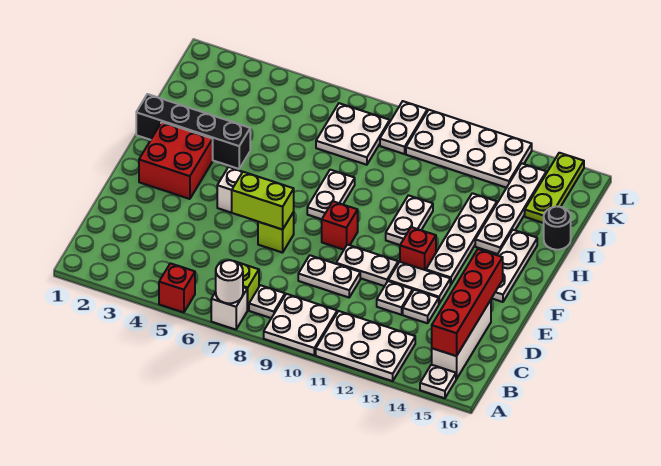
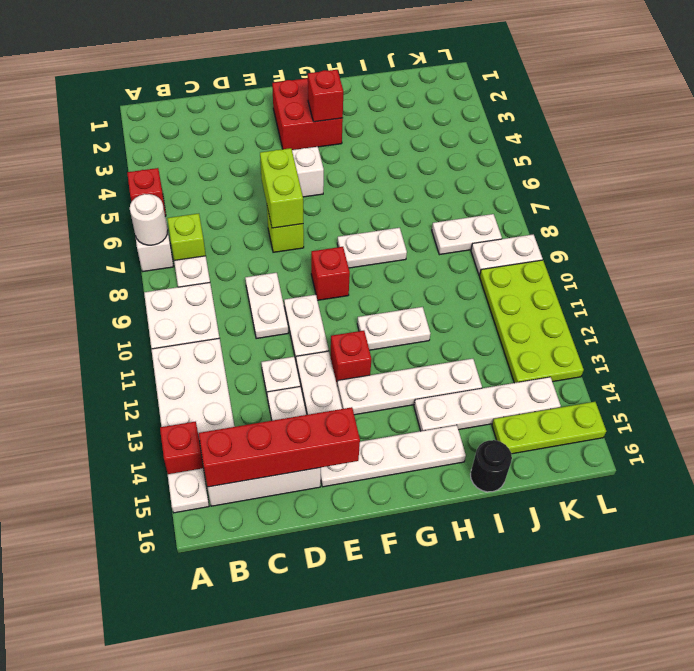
none -> red brick A14 level 1
white plate F15:H15 level 1 -> white plate E15:H15 level 1
none -> red brick G3 level 2
black brick H1:H4 level 1 -> none
white plate J7:K8 level 1 -> white plate J8:K8 level 1
white plate K10:L13 level 1 -> lime plate K10:L13 level 1

